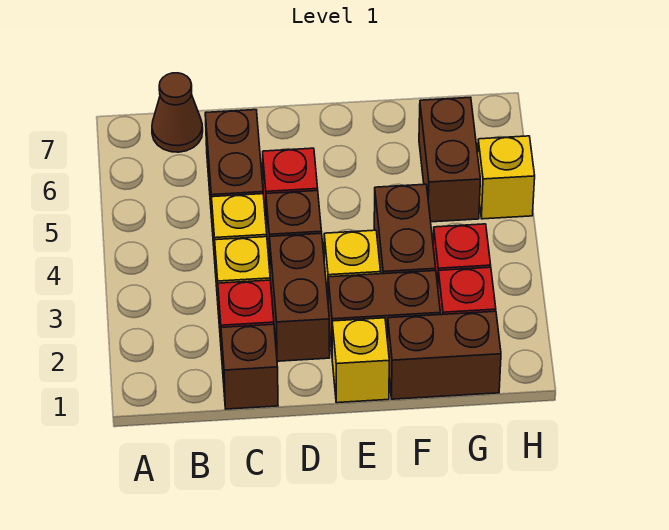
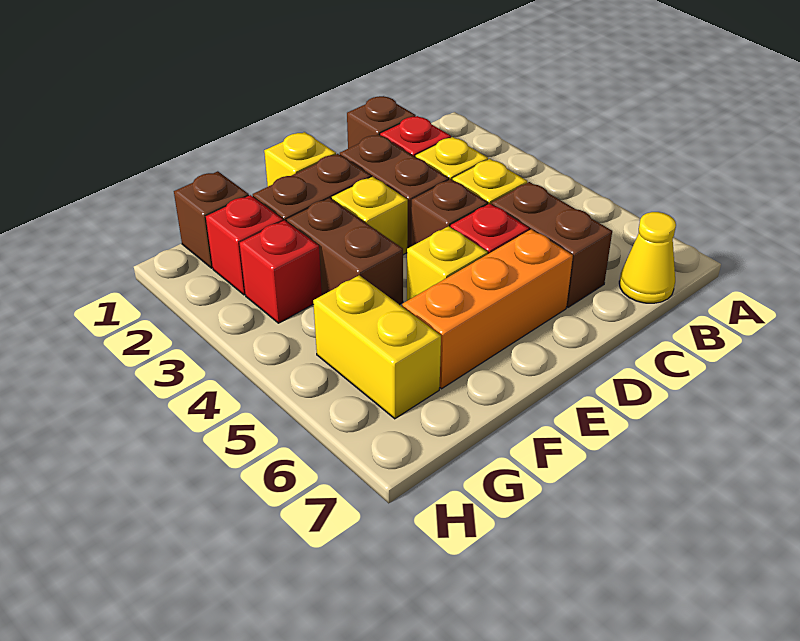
brown cone B7 level 1 -> yellow cone B7 level 1
none -> orange brick D6:F6 level 1
brown brick F1:G1 level 1 -> brown brick G1 level 1
brown brick G5:G6 level 1 -> yellow brick G5:G6 level 1
yellow brick H5 level 1 -> yellow brick E5 level 1

